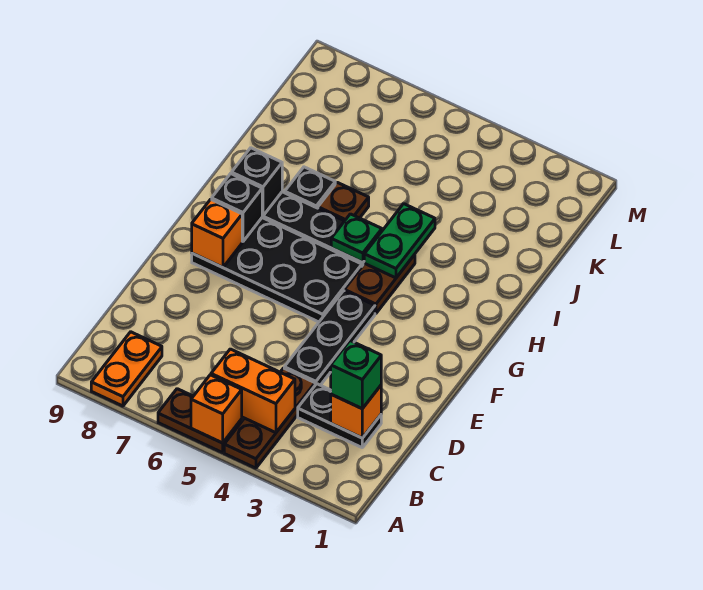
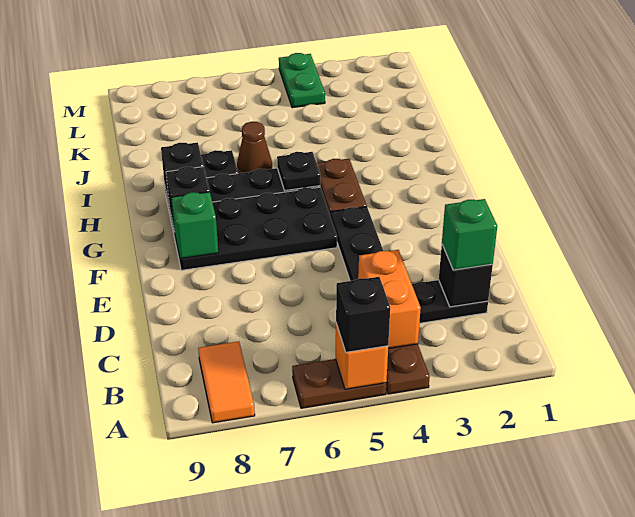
none -> black brick A5 level 3
orange plate A8:B8 level 1 -> orange tile A8:B8 level 1
orange brick B4:B5 level 2 -> orange brick B4:C4 level 2
orange brick C2 level 2 -> black brick C2 level 2
orange brick F8 level 2 -> green brick F8 level 2
green plate H4:I4 level 2 -> green plate L4:M4 level 1
green plate H5 level 2 -> black plate H5 level 2
brown plate I6 level 1 -> brown cone I6 level 1

